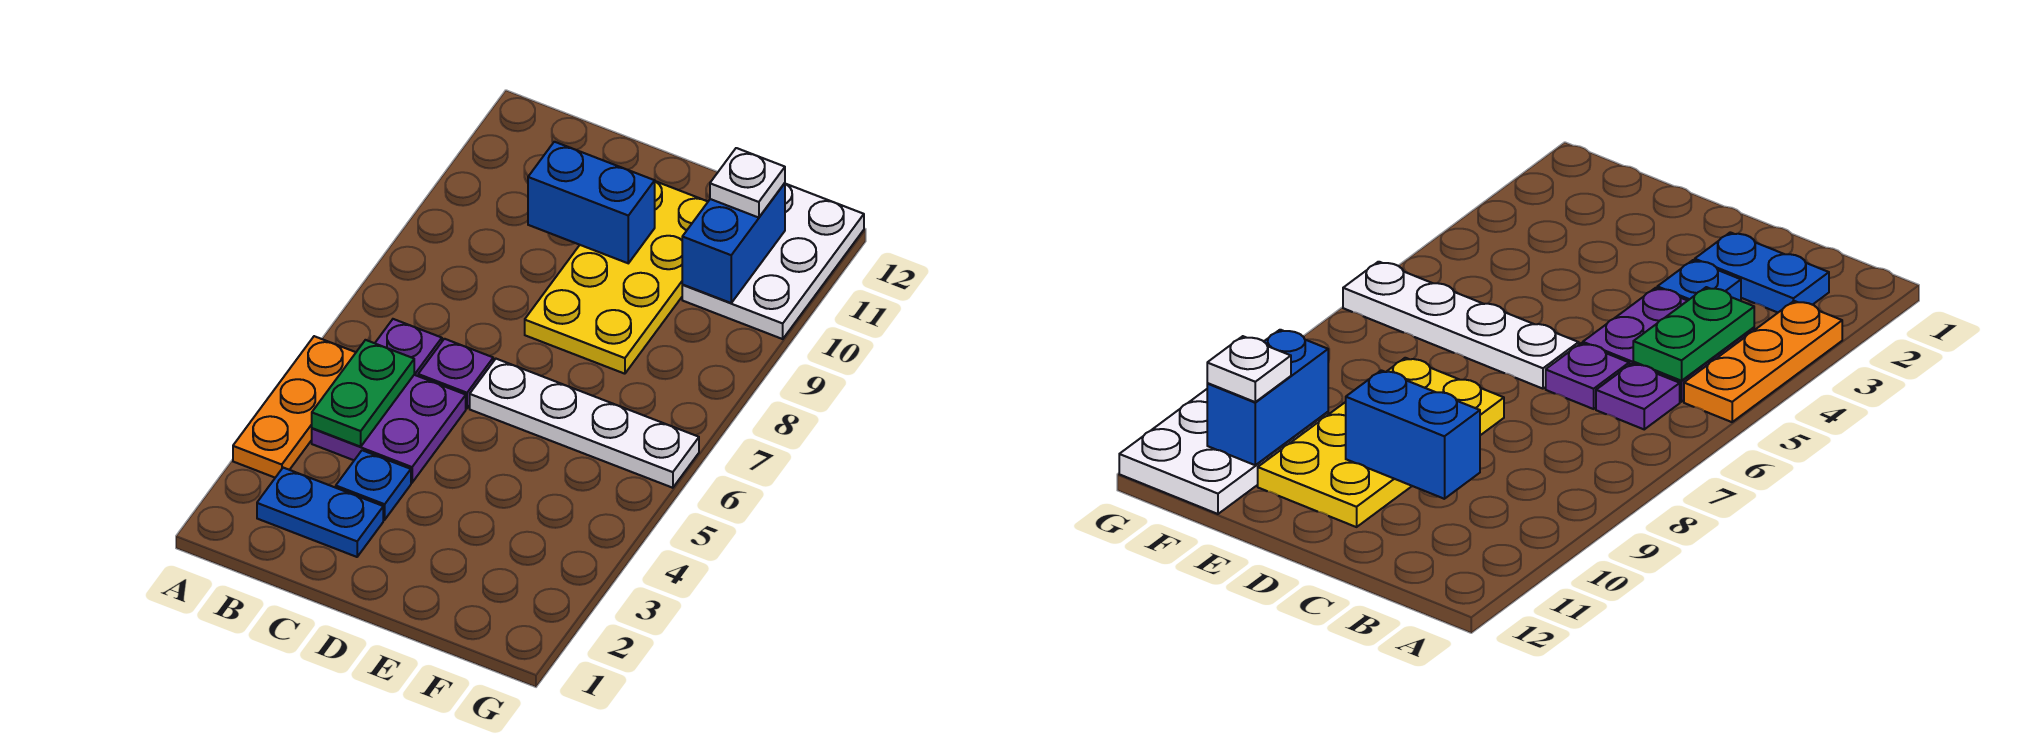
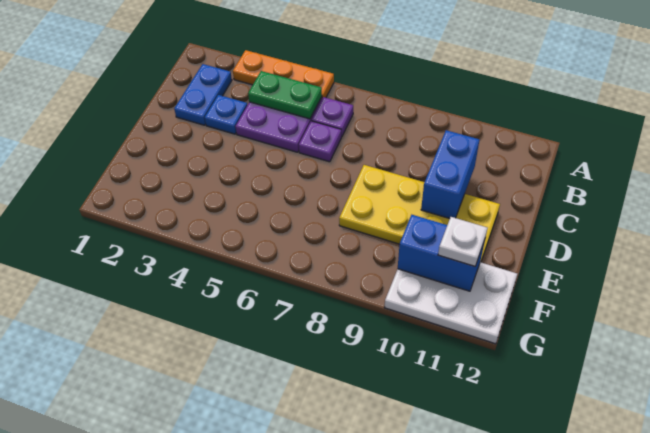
white plate D6:G6 level 1 -> none

